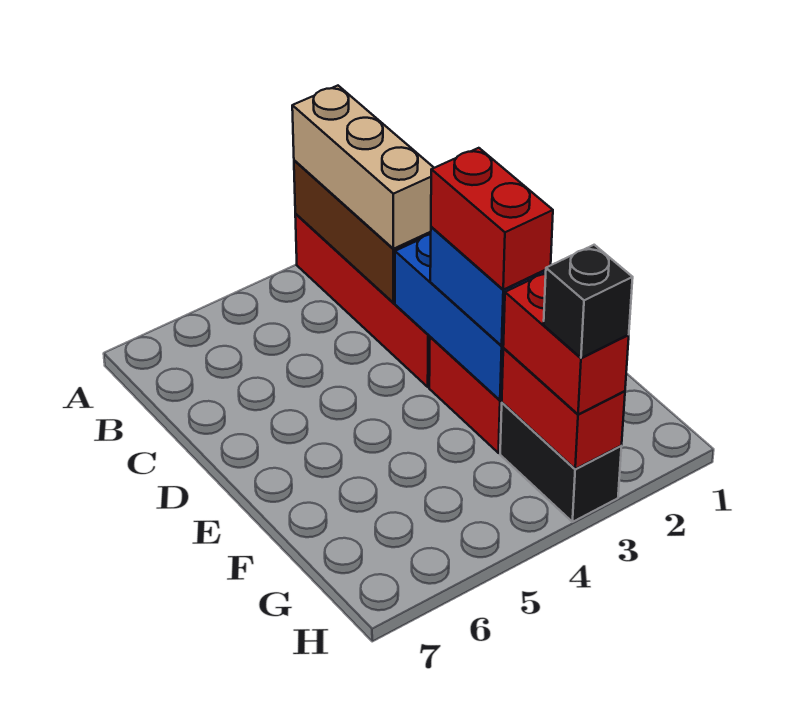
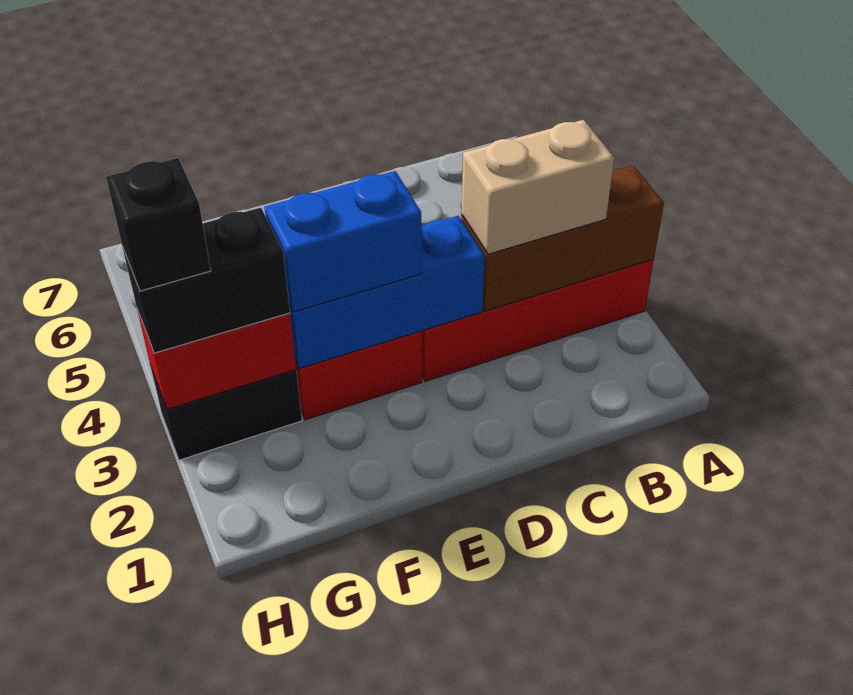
tan brick A3:C3 level 3 -> tan brick B3:C3 level 3
red brick E3:F3 level 4 -> none
red brick G3:H3 level 3 -> black brick G3:H3 level 3

